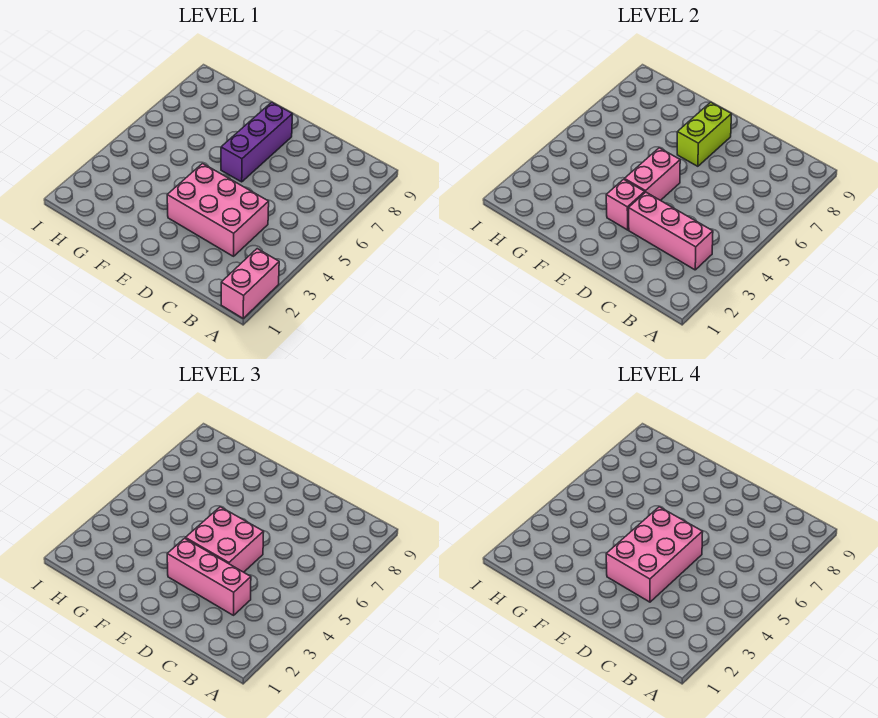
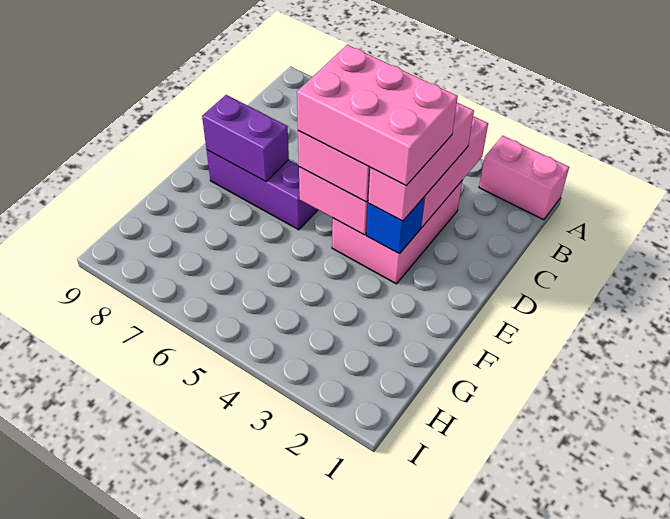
pink brick E3 level 2 -> blue brick E3 level 2
lime brick E7:E8 level 2 -> purple brick E7:E8 level 2

